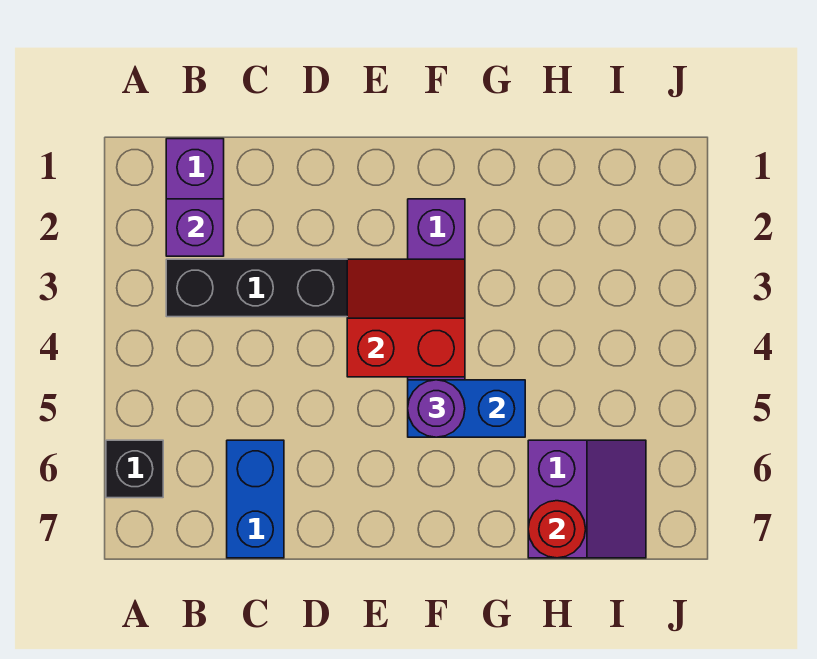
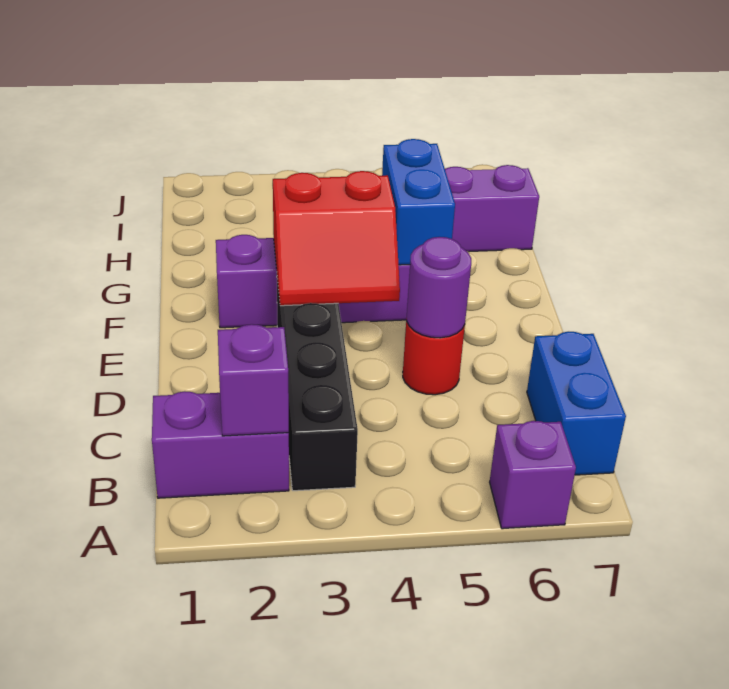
black brick A6 level 1 -> purple brick A6 level 1
blue brick C6:C7 level 1 -> blue brick B7:C7 level 1
red slope E3:F4 level 2 top 4 -> red slope E3:F4 level 2 top F
purple round brick F5 level 3 -> purple round brick D5 level 2
red round brick H7 level 2 -> red round brick D5 level 1

